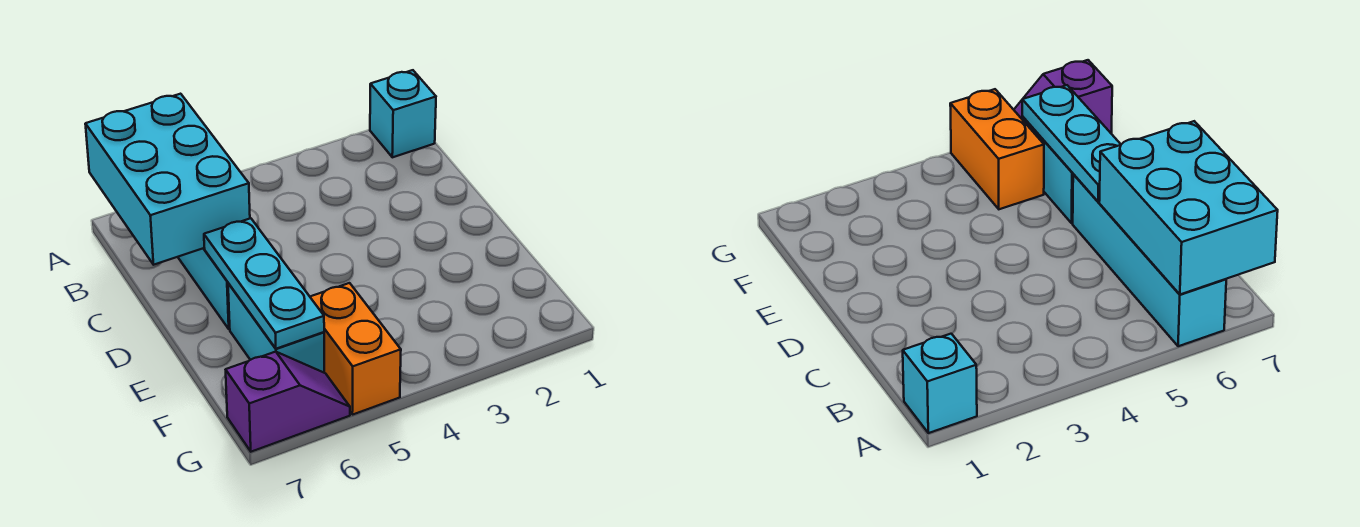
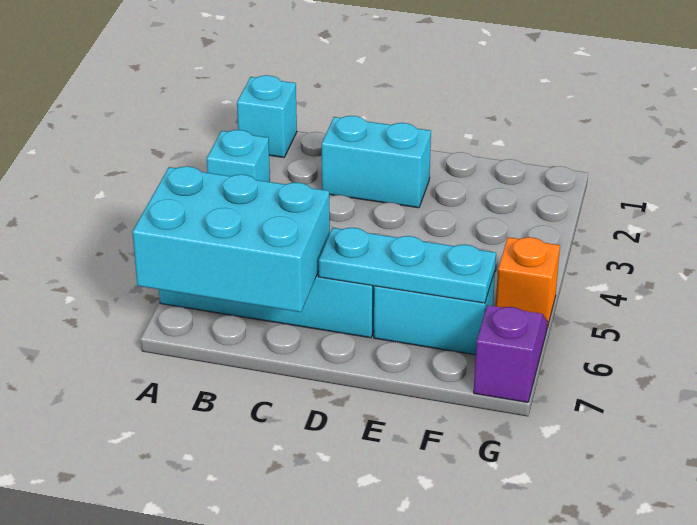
none -> cyan brick A3 level 1
none -> cyan brick C2:D2 level 1
orange brick F5:G5 level 1 -> orange brick G5 level 1

